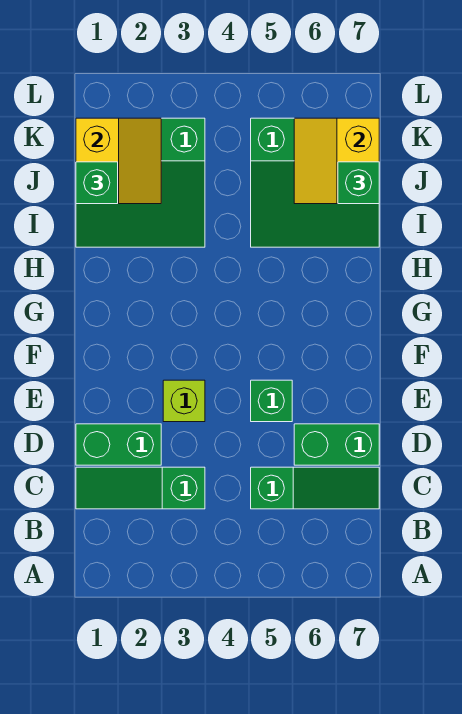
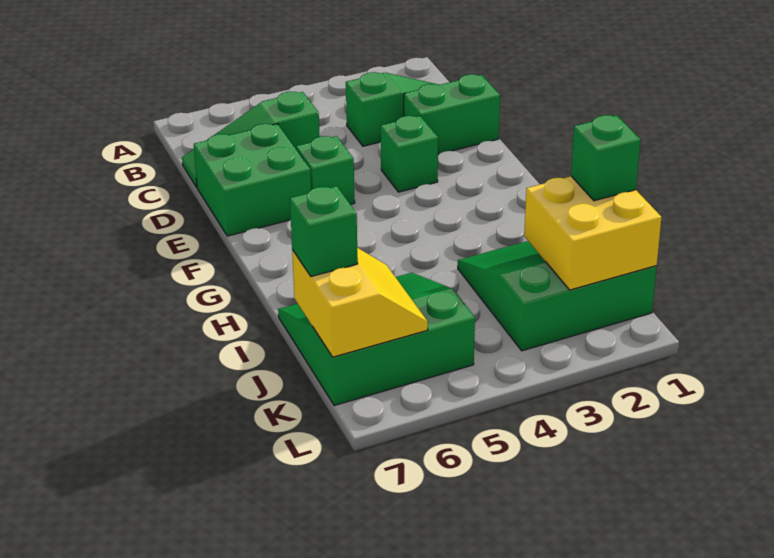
green brick D6:D7 level 1 -> green brick D6:E7 level 1
lime brick E3 level 1 -> green brick E3 level 1
yellow slope J1:K2 level 2 top 1 -> yellow brick J1:K2 level 2

